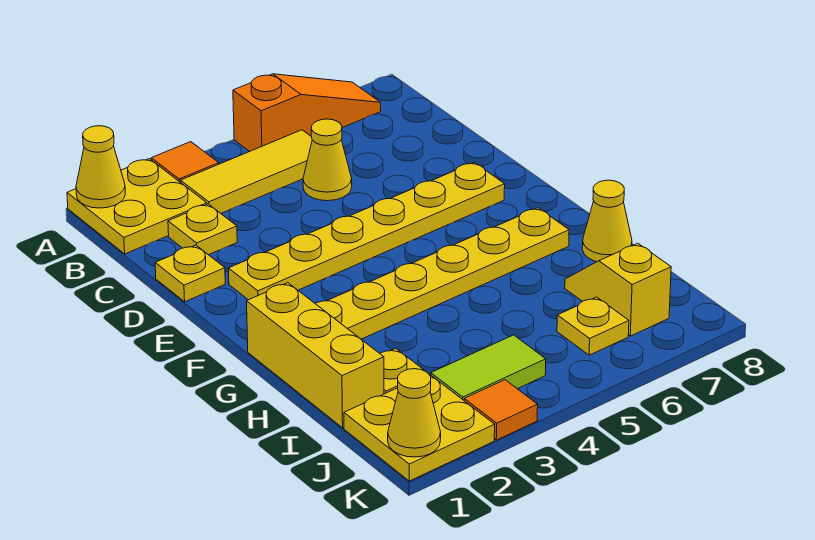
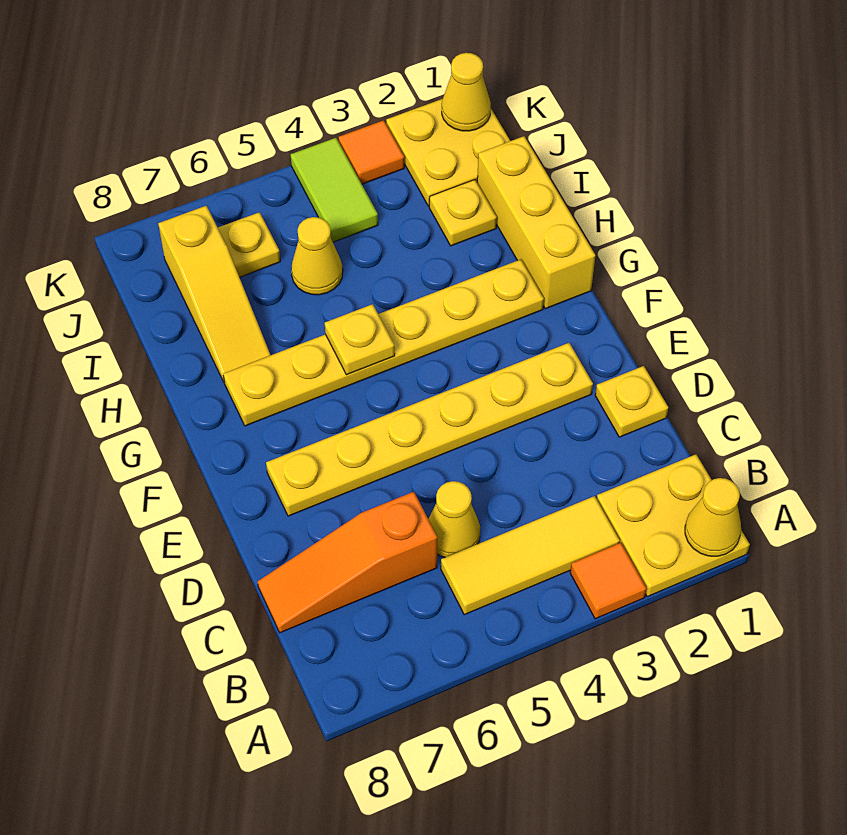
orange slope A5:A7 level 1 top 5 -> orange slope C6:C8 level 1 top 6
yellow plate C2 level 1 -> yellow plate G5 level 2
yellow cone H8 level 1 -> yellow cone I5 level 1
yellow slope I7:J7 level 1 top J -> yellow slope H7:J7 level 1 top J
lime tile J3:J4 level 1 -> lime tile J4:K4 level 1

